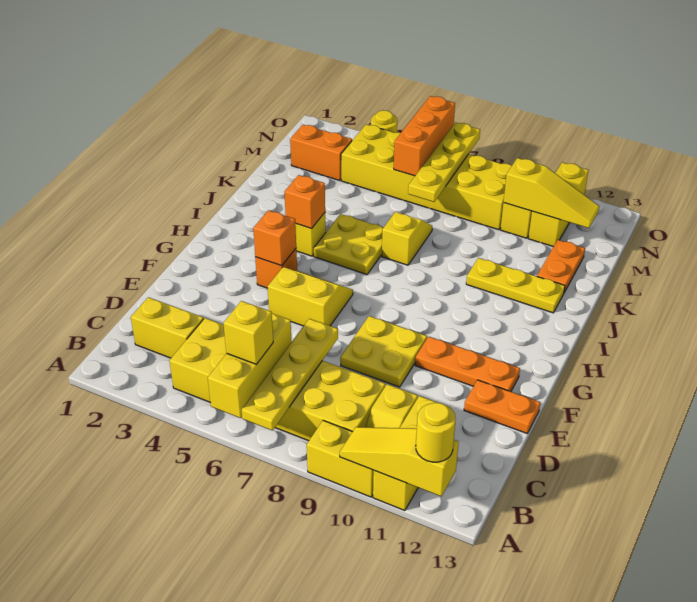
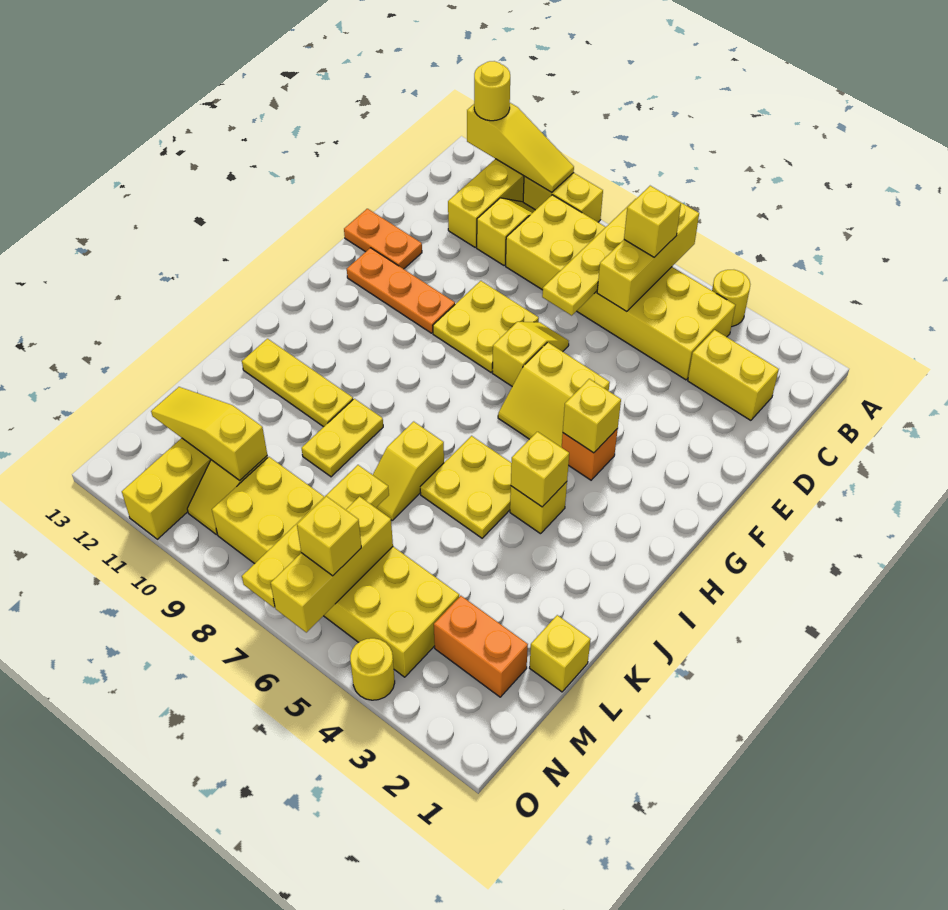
none -> yellow round brick A4 level 1
none -> yellow slope E7:F7 level 1 top F
orange brick G4 level 2 -> yellow brick G4 level 2
orange brick I4 level 2 -> yellow brick I4 level 2
none -> yellow plate J9:K9 level 1
orange plate K12:L12 level 1 -> none
none -> yellow brick L1 level 1
orange brick M6:O6 level 2 -> yellow brick M6:O6 level 2
none -> yellow brick N6 level 3

